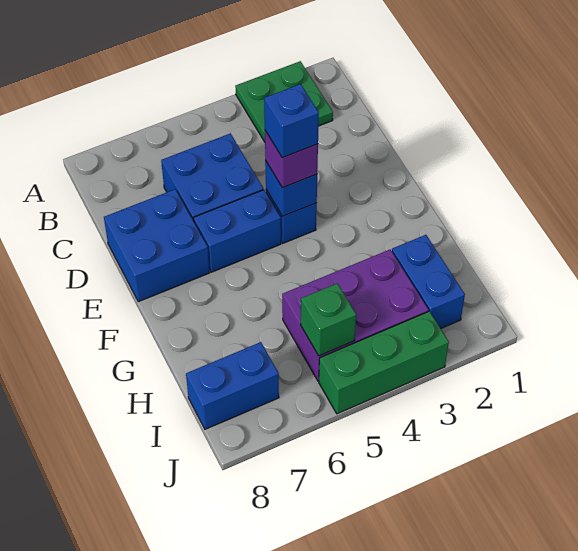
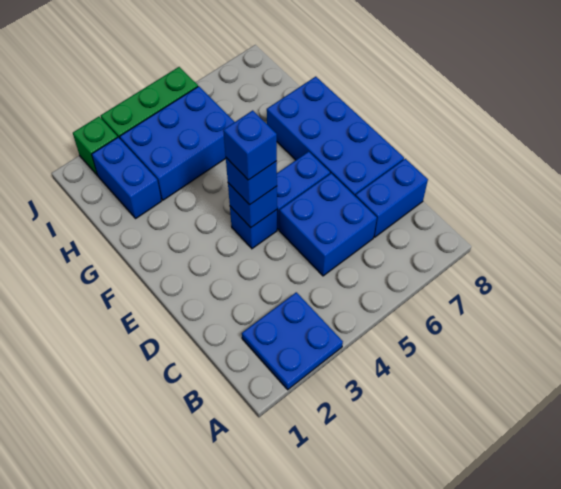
green plate A2:B3 level 1 -> blue plate A2:B3 level 1
blue brick D7:E8 level 1 -> blue brick D7:G8 level 1
purple brick E4 level 3 -> blue brick E4 level 3
purple brick H3:I5 level 1 -> blue brick H3:I5 level 1
green brick I5 level 2 -> green brick J2 level 1
blue brick I7:I8 level 1 -> blue brick C7:C8 level 1

